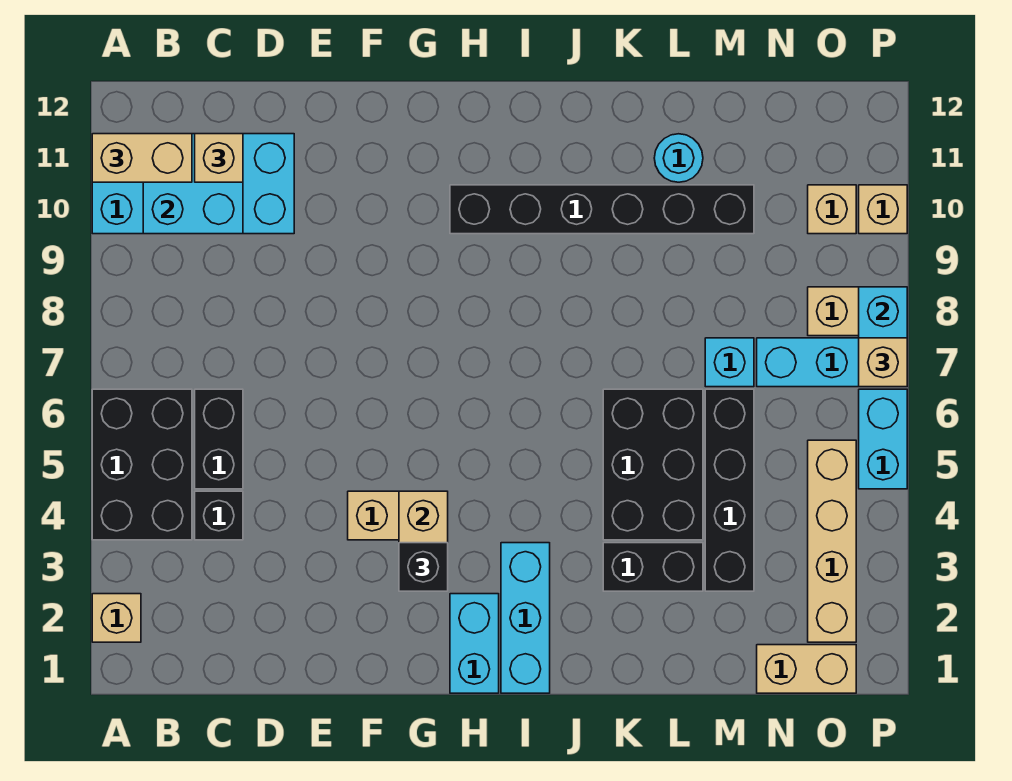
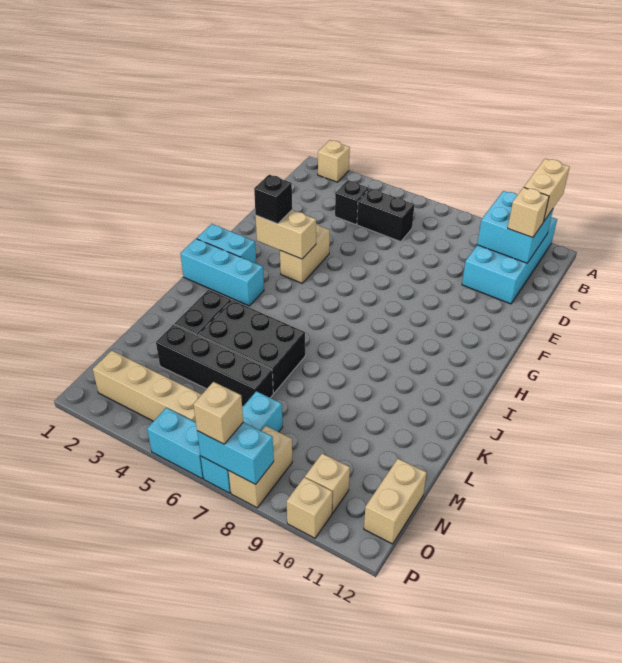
black brick A4:B6 level 1 -> none
black brick H10:M10 level 1 -> none
cyan round brick L11 level 1 -> none
cyan brick M7 level 1 -> none
tan brick N1:O1 level 1 -> tan brick N12:O12 level 1

